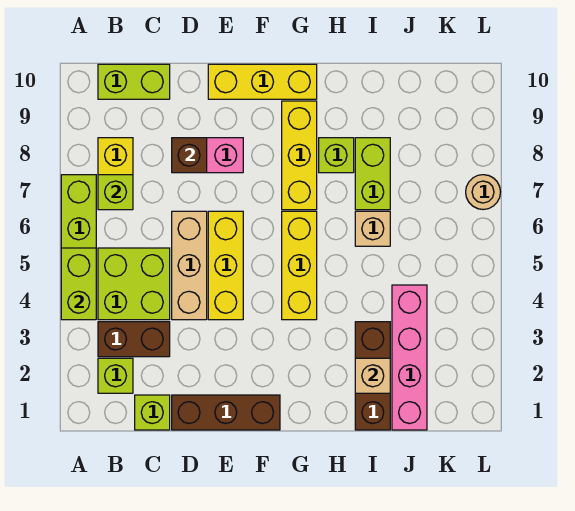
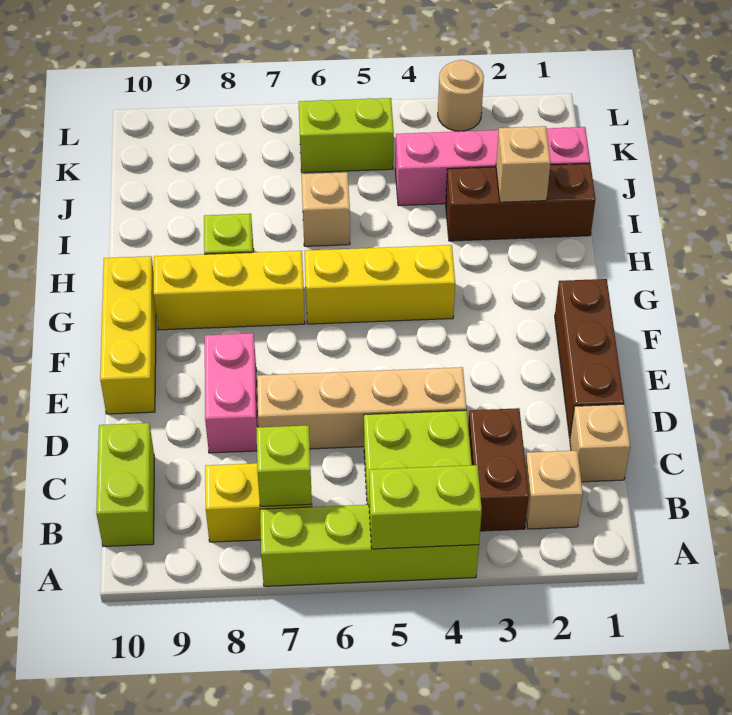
lime brick B2 level 1 -> tan brick B2 level 1
lime brick C1 level 1 -> tan brick C1 level 1
tan brick D4:D6 level 1 -> tan brick D4:D7 level 1
brown brick D8 level 2 -> none
yellow brick E4:E6 level 1 -> none
lime brick I7:I8 level 1 -> lime brick K5:K6 level 1
tan round brick L7 level 1 -> tan round brick L3 level 1

